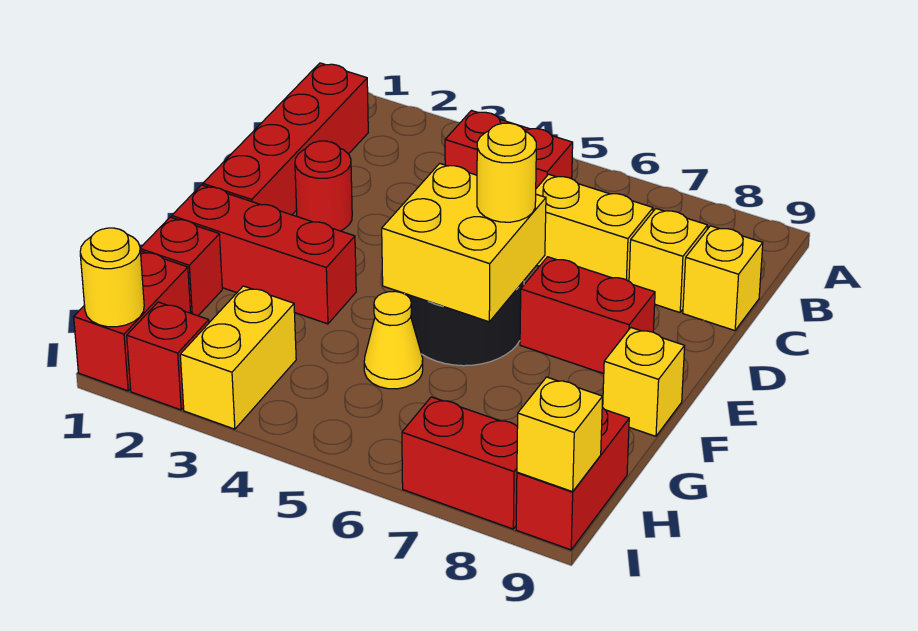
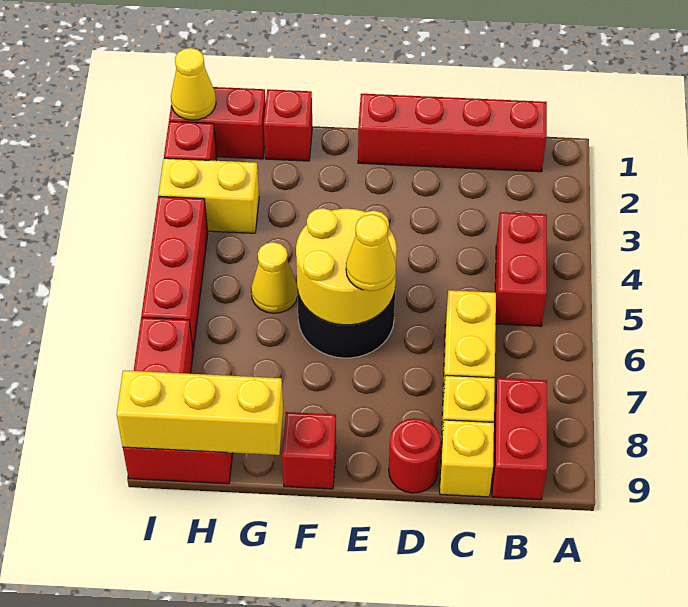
red round brick D2 level 1 -> red round brick D9 level 1
yellow brick E5:F6 level 2 -> yellow round brick E5:F6 level 2
yellow round brick E6 level 3 -> yellow cone E6 level 3
red brick E7:E8 level 1 -> red brick B8:B9 level 1
red brick F1:F3 level 1 -> red brick I4:I6 level 1
yellow brick F9 level 1 -> red brick F9 level 1
yellow round brick I1 level 2 -> yellow cone I1 level 2
yellow brick I9 level 2 -> yellow brick G9:I9 level 2

